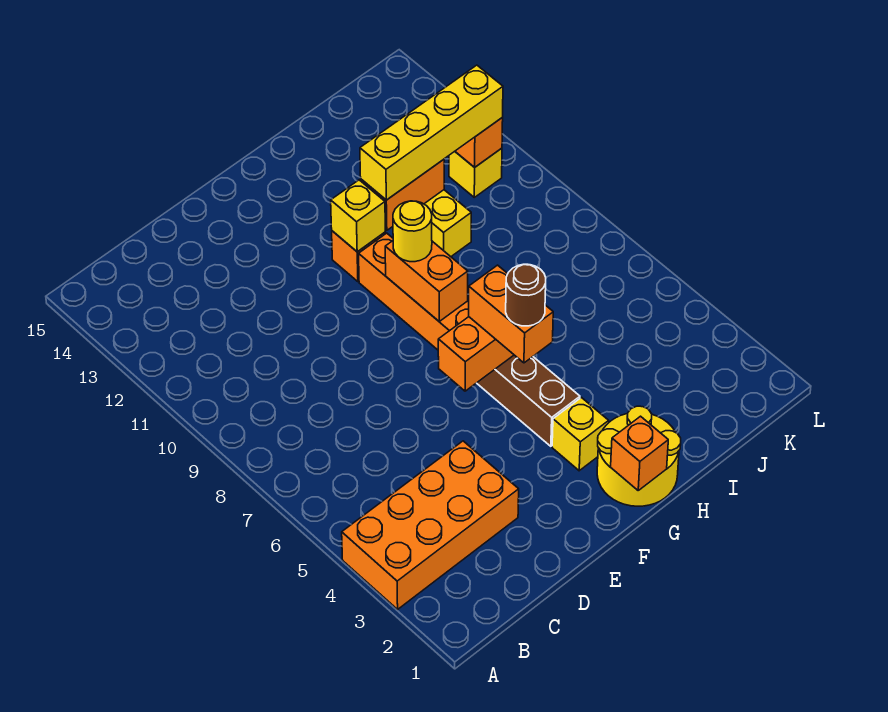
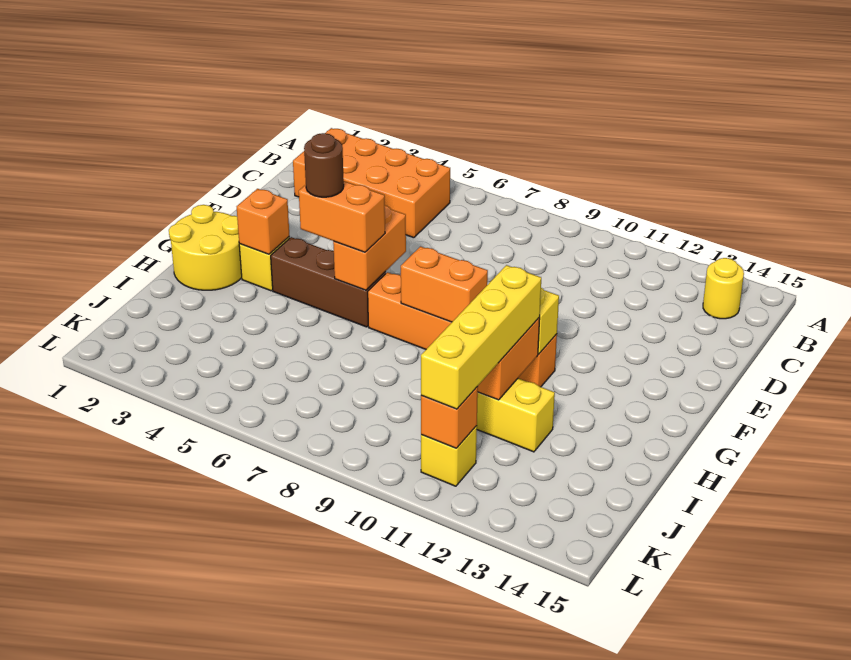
orange brick A3:D4 level 1 -> orange brick B2:C5 level 1
orange brick G1 level 2 -> orange brick G3 level 2
yellow round brick G9 level 3 -> yellow round brick B14 level 1

